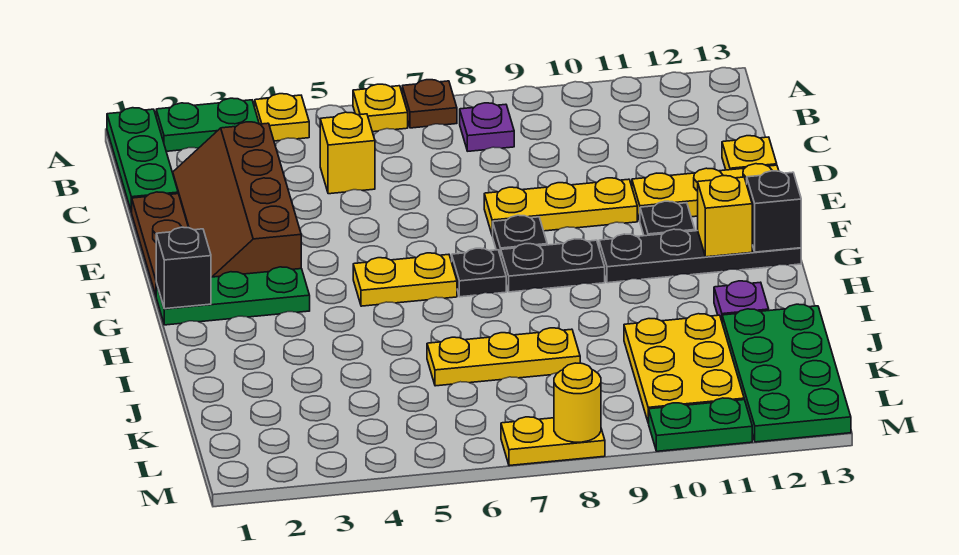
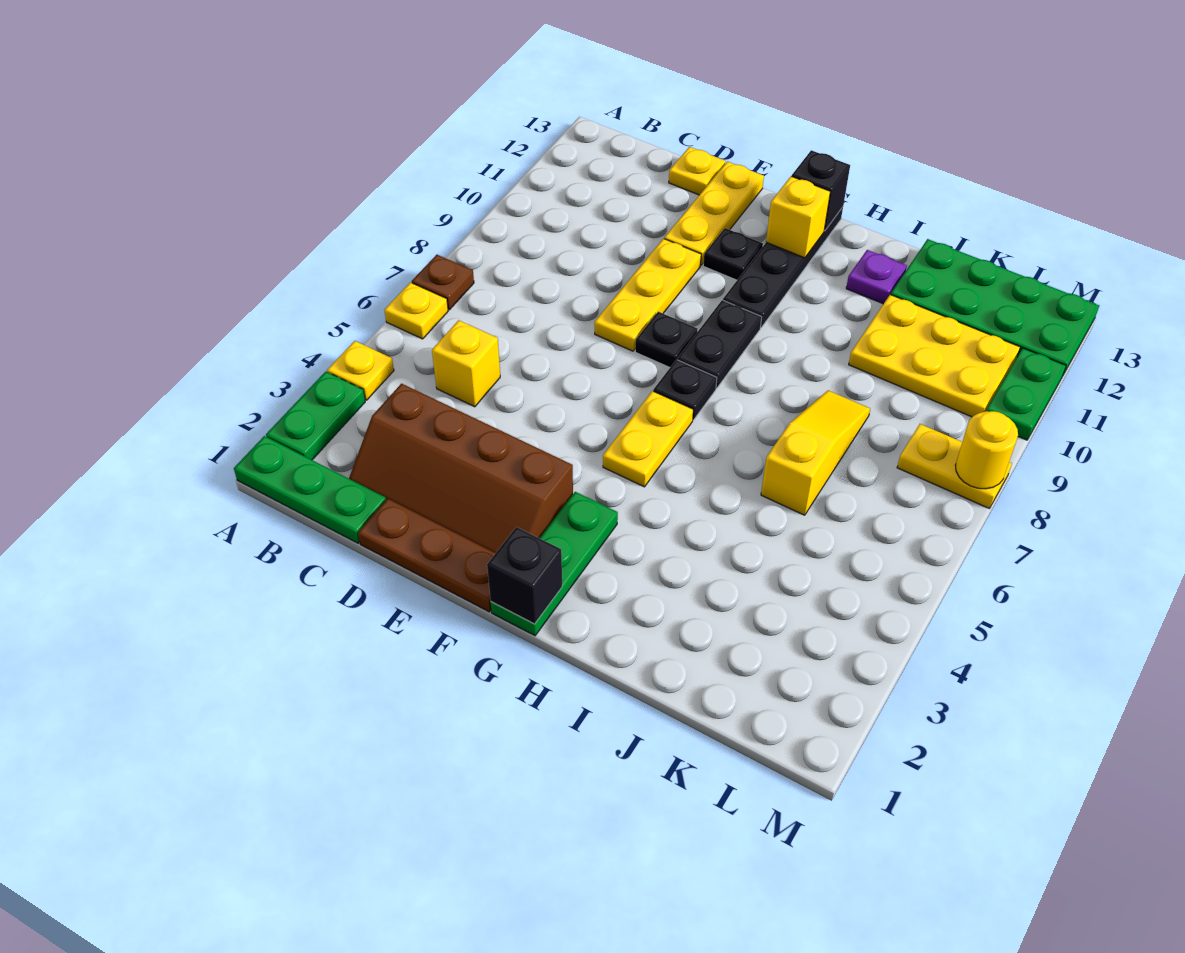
purple plate B8 level 1 -> none
yellow plate J6:J8 level 1 -> yellow slope J6:J8 level 1 top 6
yellow plate M7:M8 level 1 -> yellow plate L8:M8 level 1

